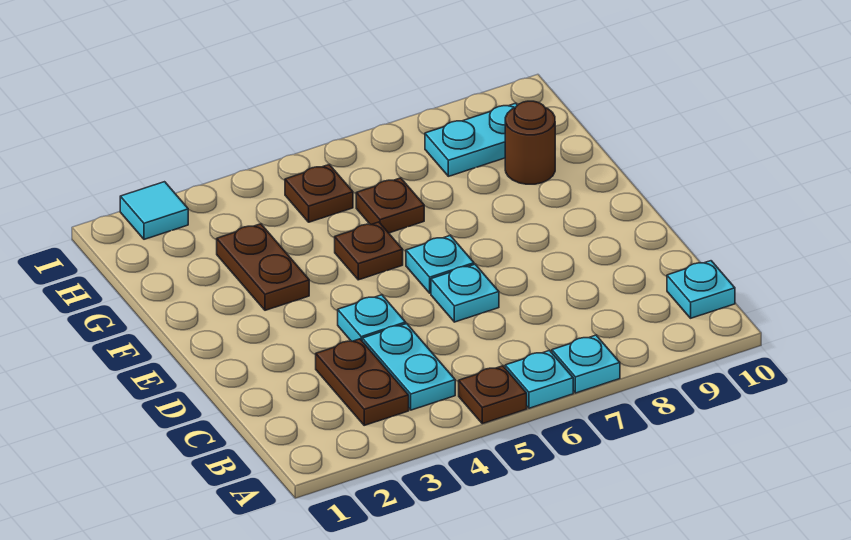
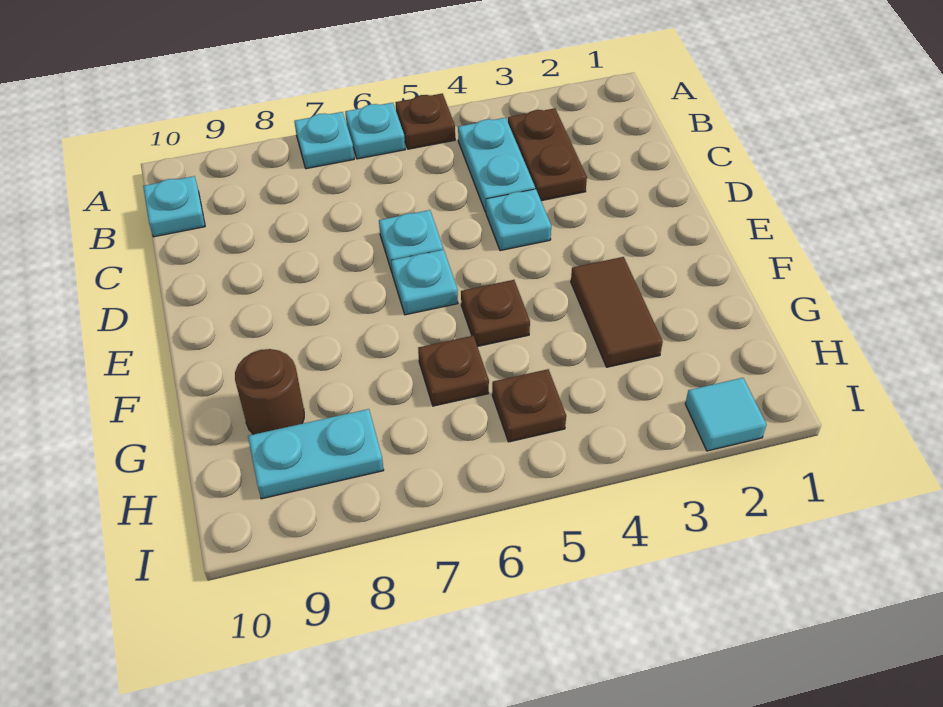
brown plate F3:G3 level 1 -> brown tile F3:G3 level 1

